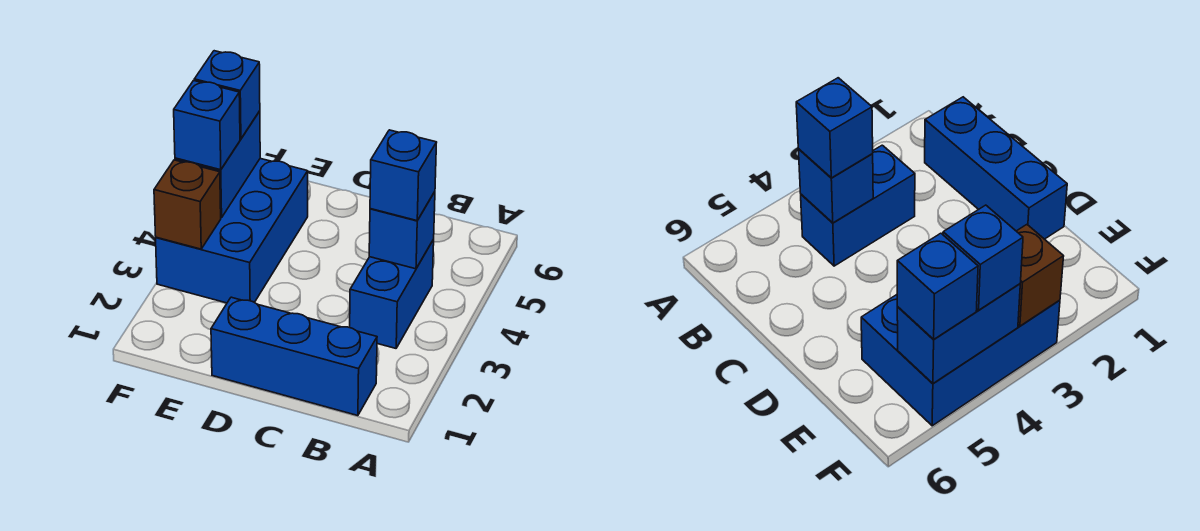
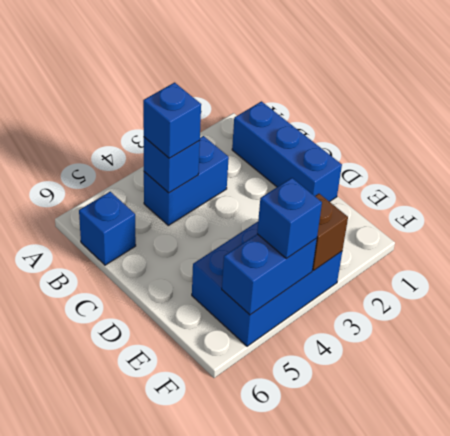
blue brick F5 level 3 -> blue brick B6 level 1

